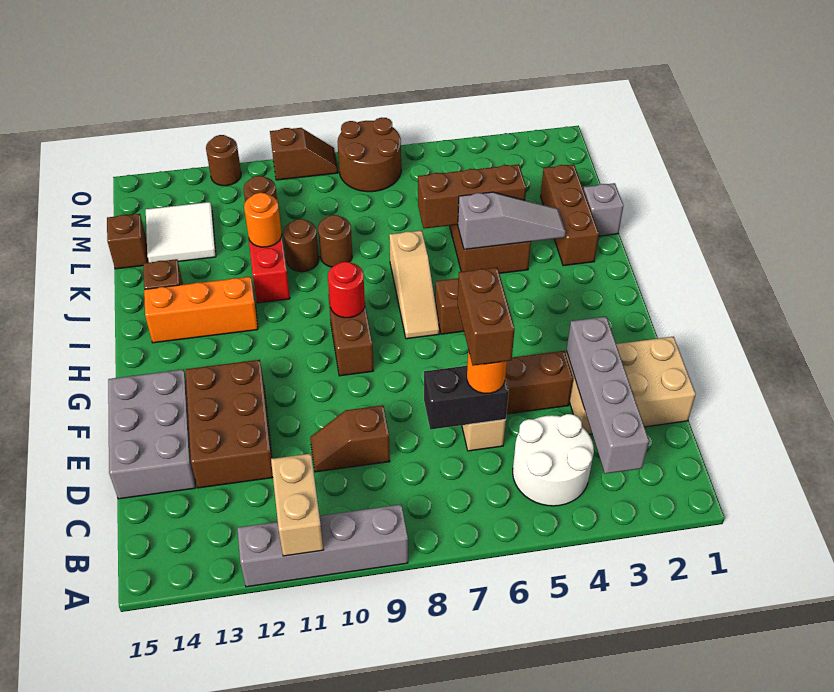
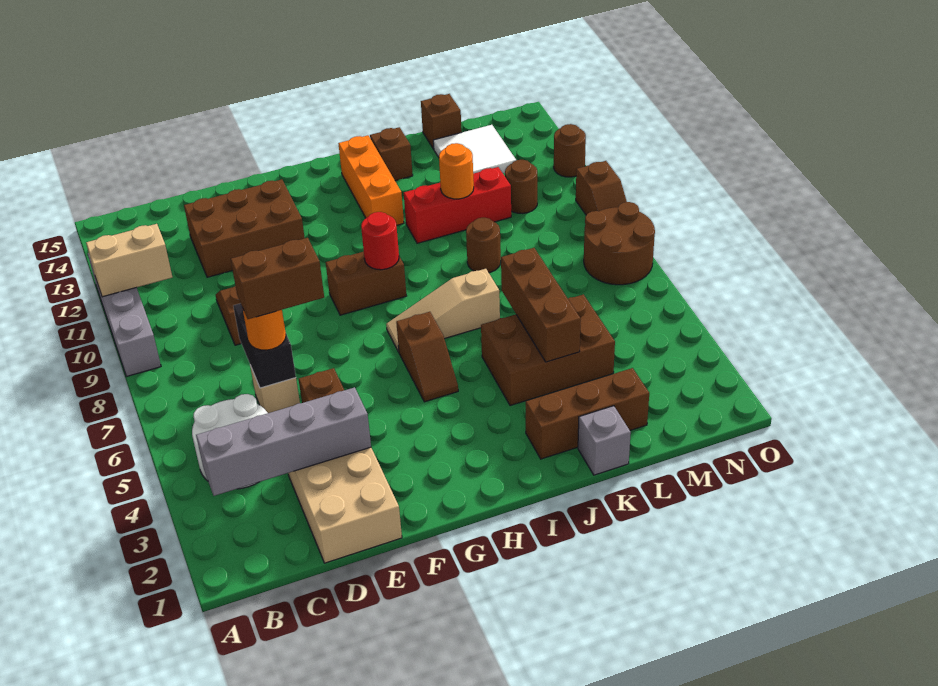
grey brick D14:F15 level 1 -> none
grey slope J3:J5 level 2 top 5 -> none
brown round brick K10 level 1 -> none

